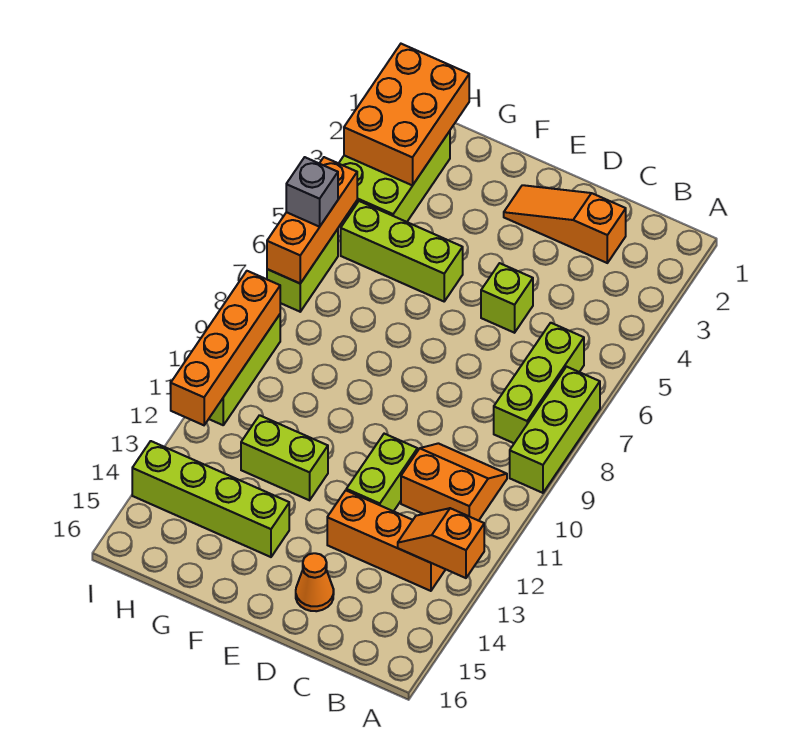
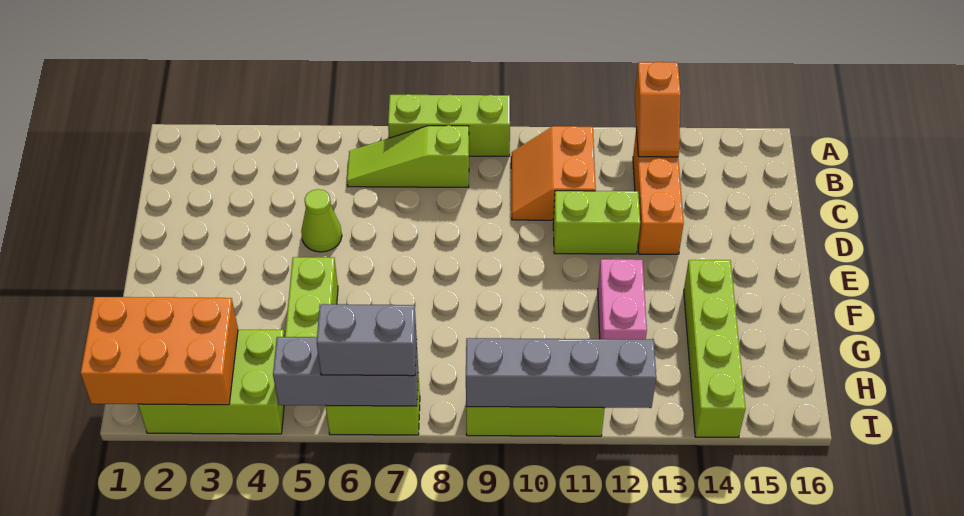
lime brick B6:B8 level 1 -> lime slope B6:B8 level 1 top 8
orange slope C2:E2 level 1 top C -> none
lime brick D5 level 1 -> lime cone D5 level 1
orange cone D15 level 1 -> none
lime brick F12:G12 level 1 -> pink brick F12:G12 level 1
orange brick I5:I7 level 2 -> grey brick I5:I7 level 2
grey brick I6 level 3 -> grey brick I6:I7 level 3
orange brick I9:I12 level 2 -> grey brick I9:I12 level 2

